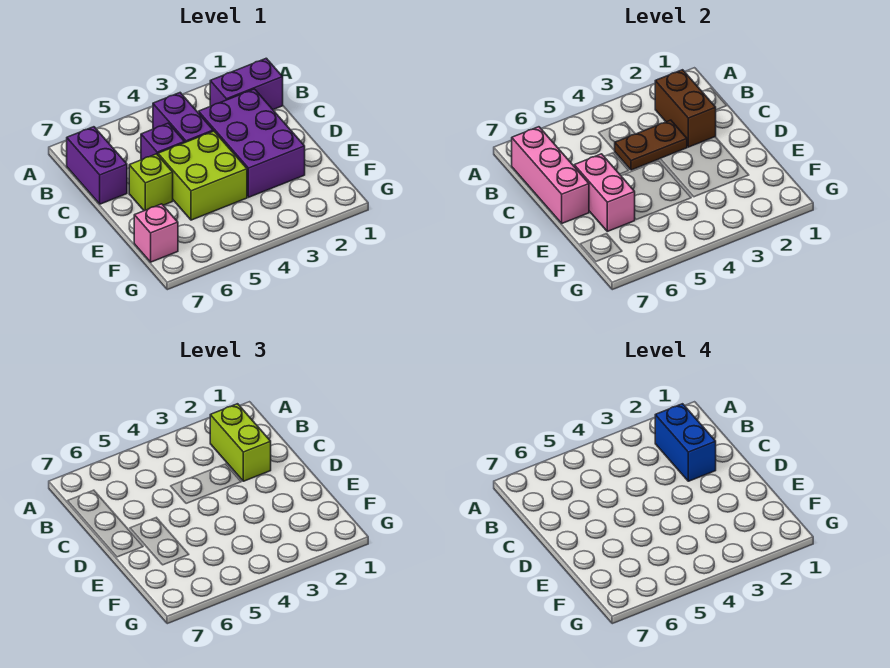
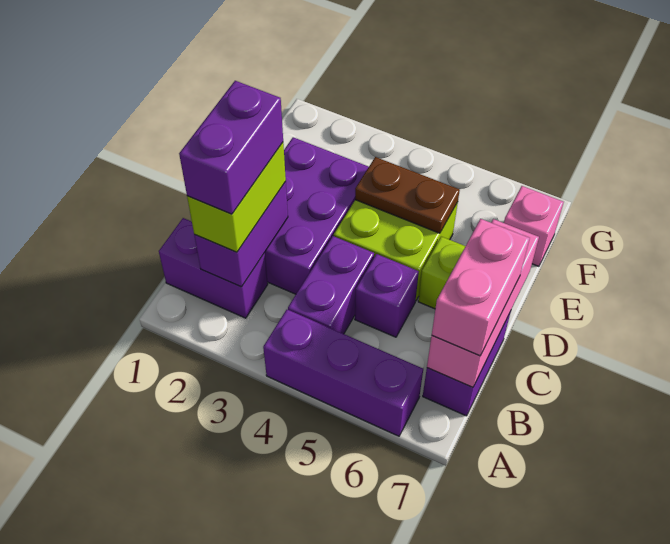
none -> purple brick A4:A6 level 1
brown brick B2:C2 level 2 -> purple brick B2:C2 level 2
blue brick B2:C2 level 4 -> purple brick B2:C2 level 4
brown plate C3:C4 level 2 -> brown plate E4:E5 level 2
pink brick D6:E6 level 2 -> pink brick B7:C7 level 3

